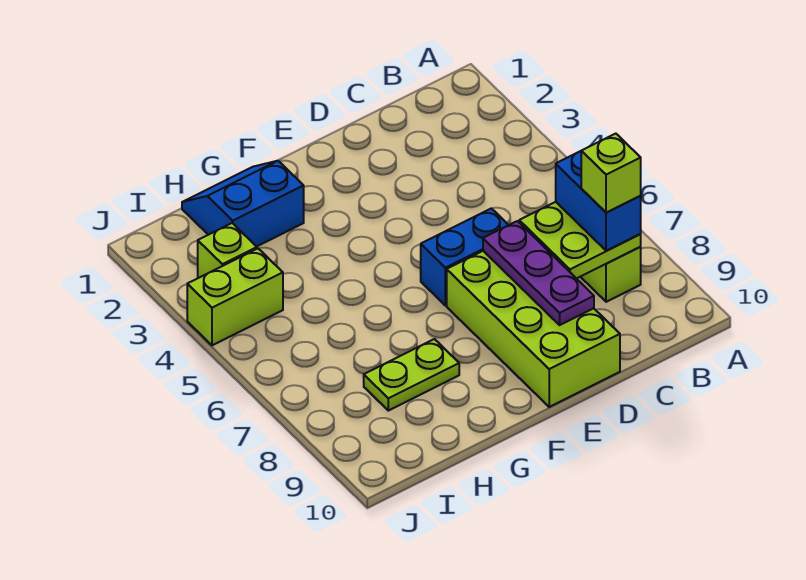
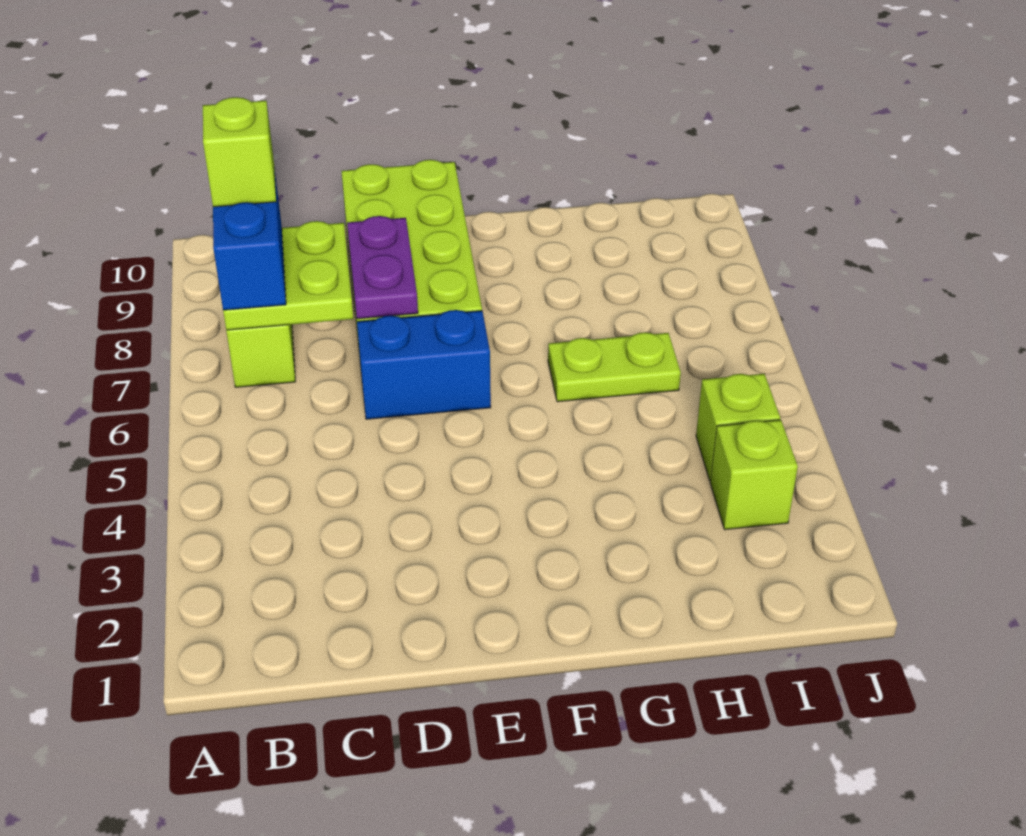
purple plate D7:D9 level 2 -> purple plate D7:D8 level 2
blue slope G1:H2 level 1 top 2 -> none
lime plate G8:H8 level 1 -> lime plate G6:H6 level 1
lime brick I4:J4 level 1 -> lime brick I4 level 1

